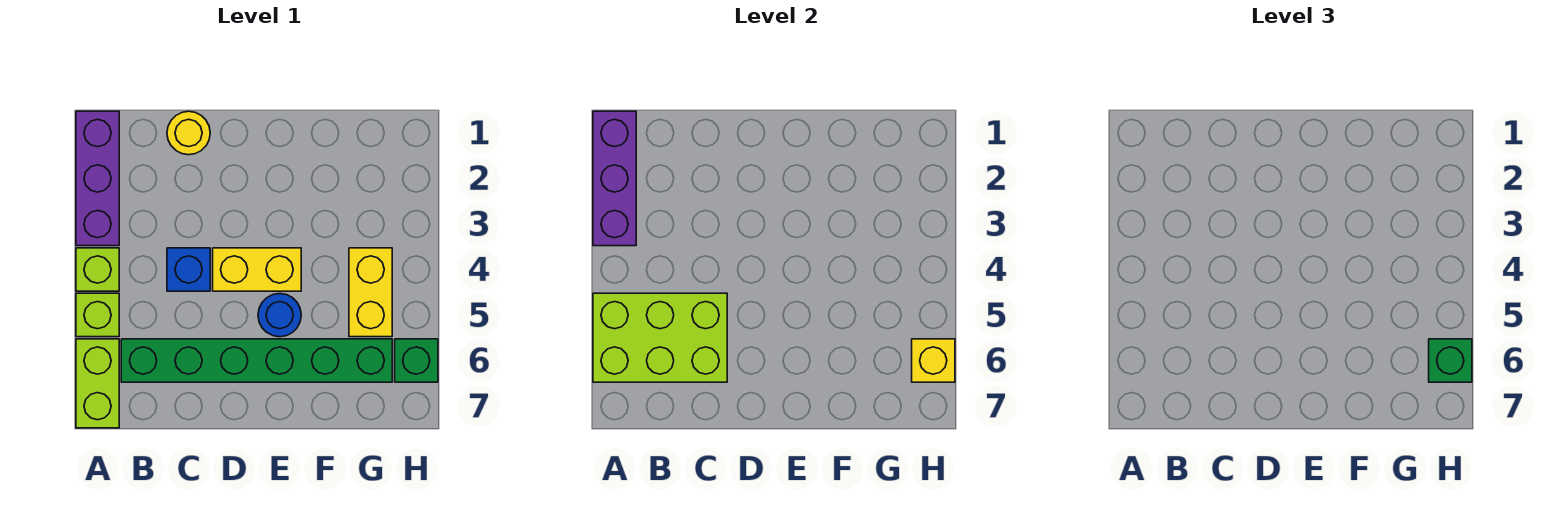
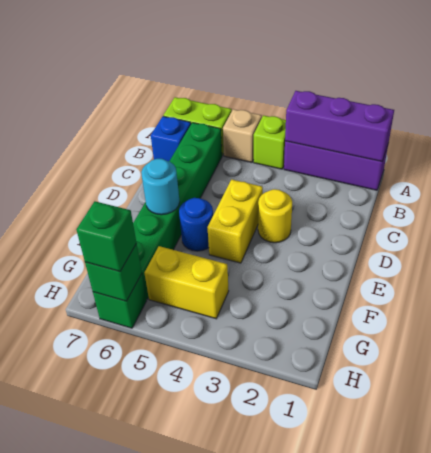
lime brick A5 level 1 -> tan brick A5 level 1
lime brick A5:C6 level 2 -> none
yellow round brick C1 level 1 -> yellow round brick D3 level 1
blue brick C4 level 1 -> blue brick B7 level 1
none -> cyan round brick E6 level 2
yellow brick H6 level 2 -> green brick H6 level 2

